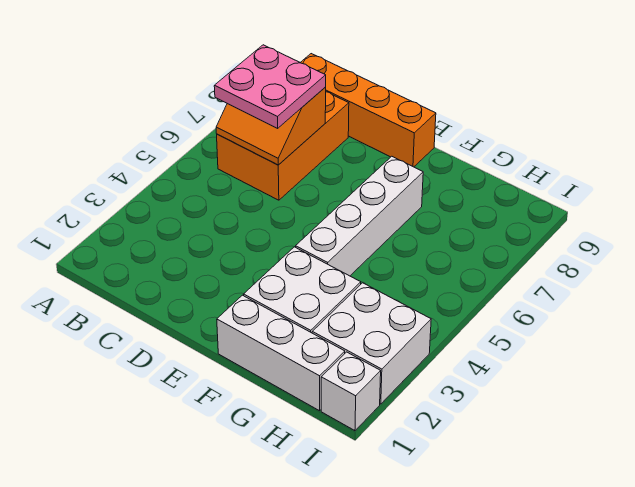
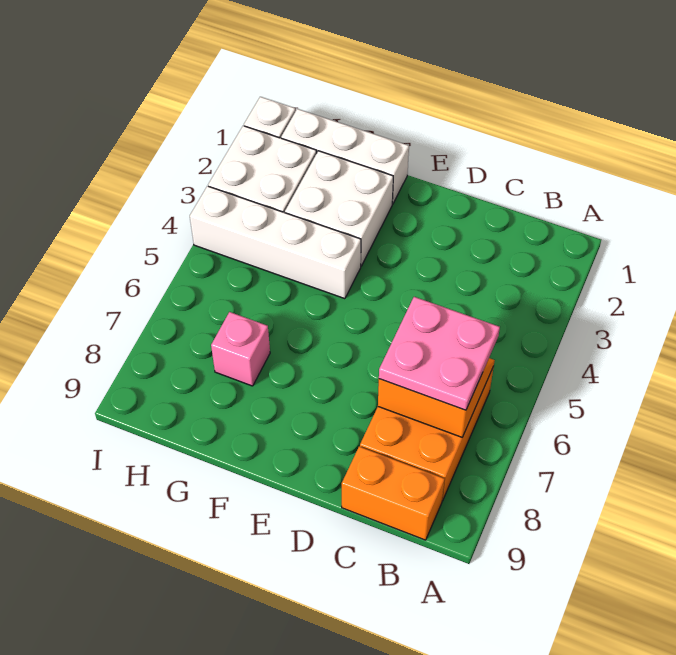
orange brick B9:E9 level 1 -> orange brick B9:C9 level 1
white brick F4:F7 level 1 -> white brick F4:I4 level 1
none -> pink brick G7 level 1

